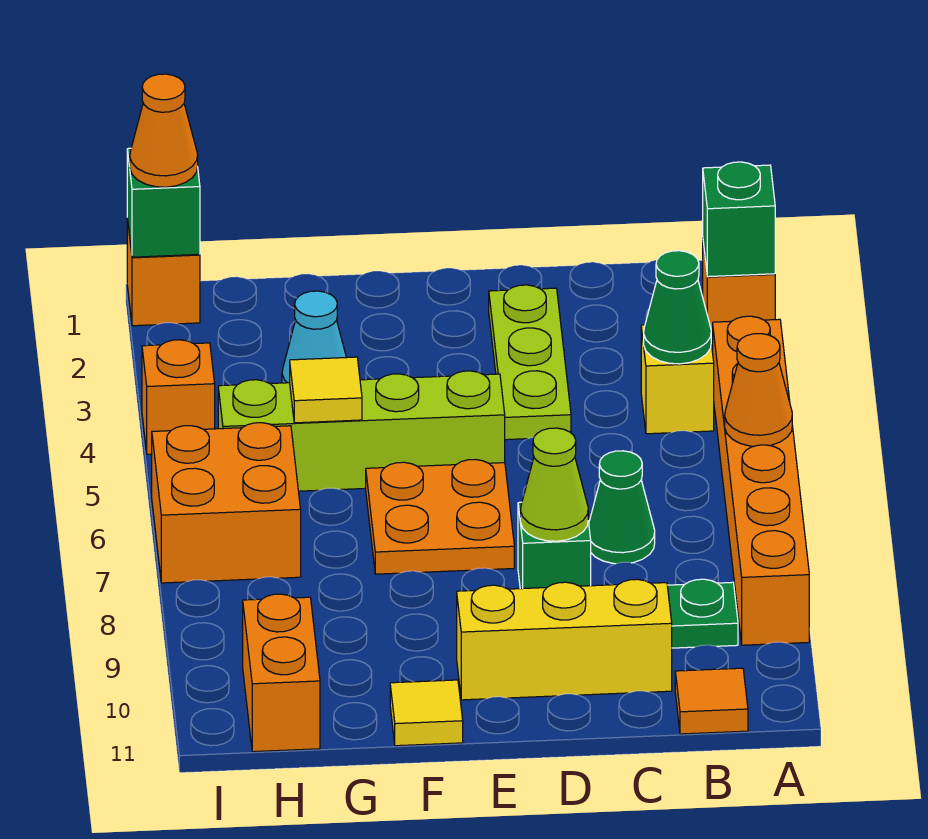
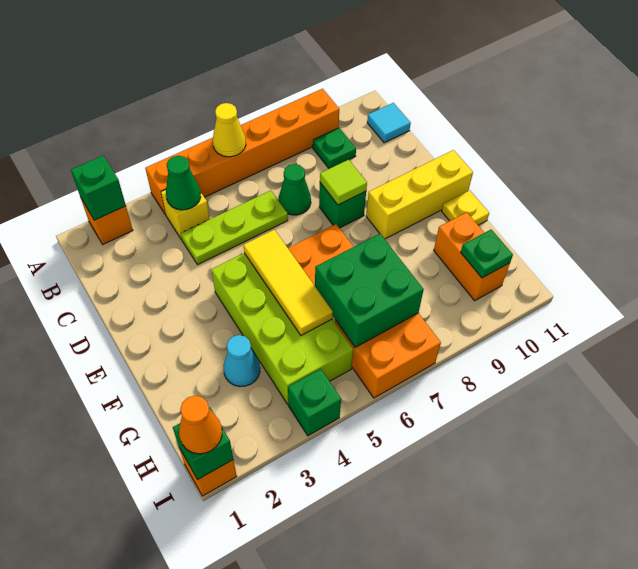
orange cone A6 level 2 -> yellow cone A6 level 2
orange tile B11 level 1 -> cyan tile B11 level 1
yellow brick C10:E10 level 1 -> yellow brick E9:E11 level 1
lime plate D2:D4 level 1 -> lime plate C4:C6 level 1
lime cone D8 level 2 -> lime tile D8 level 2
lime brick E5:H5 level 1 -> lime brick E4:H5 level 1
yellow tile F11 level 1 -> yellow plate F11 level 1
yellow tile G5 level 2 -> yellow tile E5:G5 level 2
none -> green brick G6:H7 level 2
orange brick H10:H11 level 1 -> orange brick G10:H10 level 1
none -> green plate H10 level 2
orange brick I4 level 1 -> green brick I4 level 1

